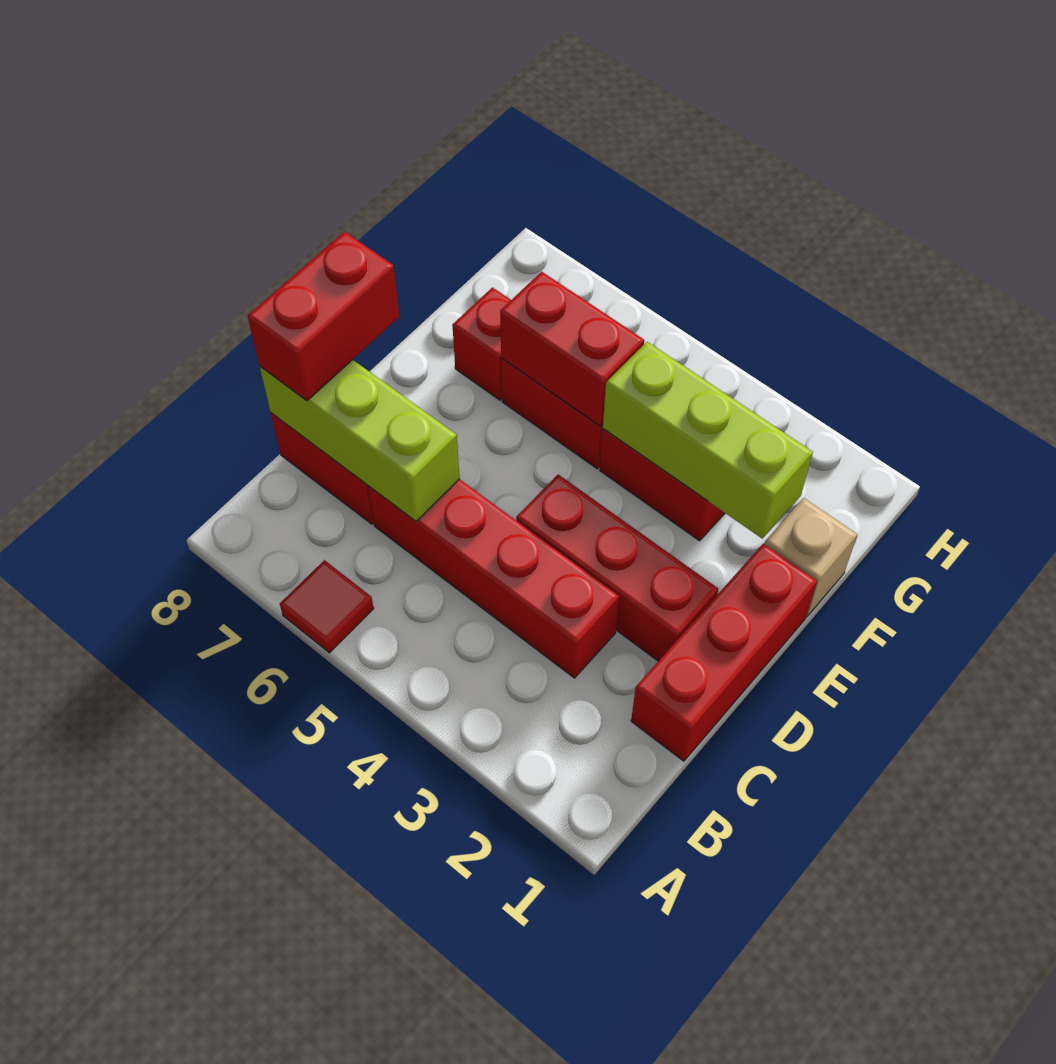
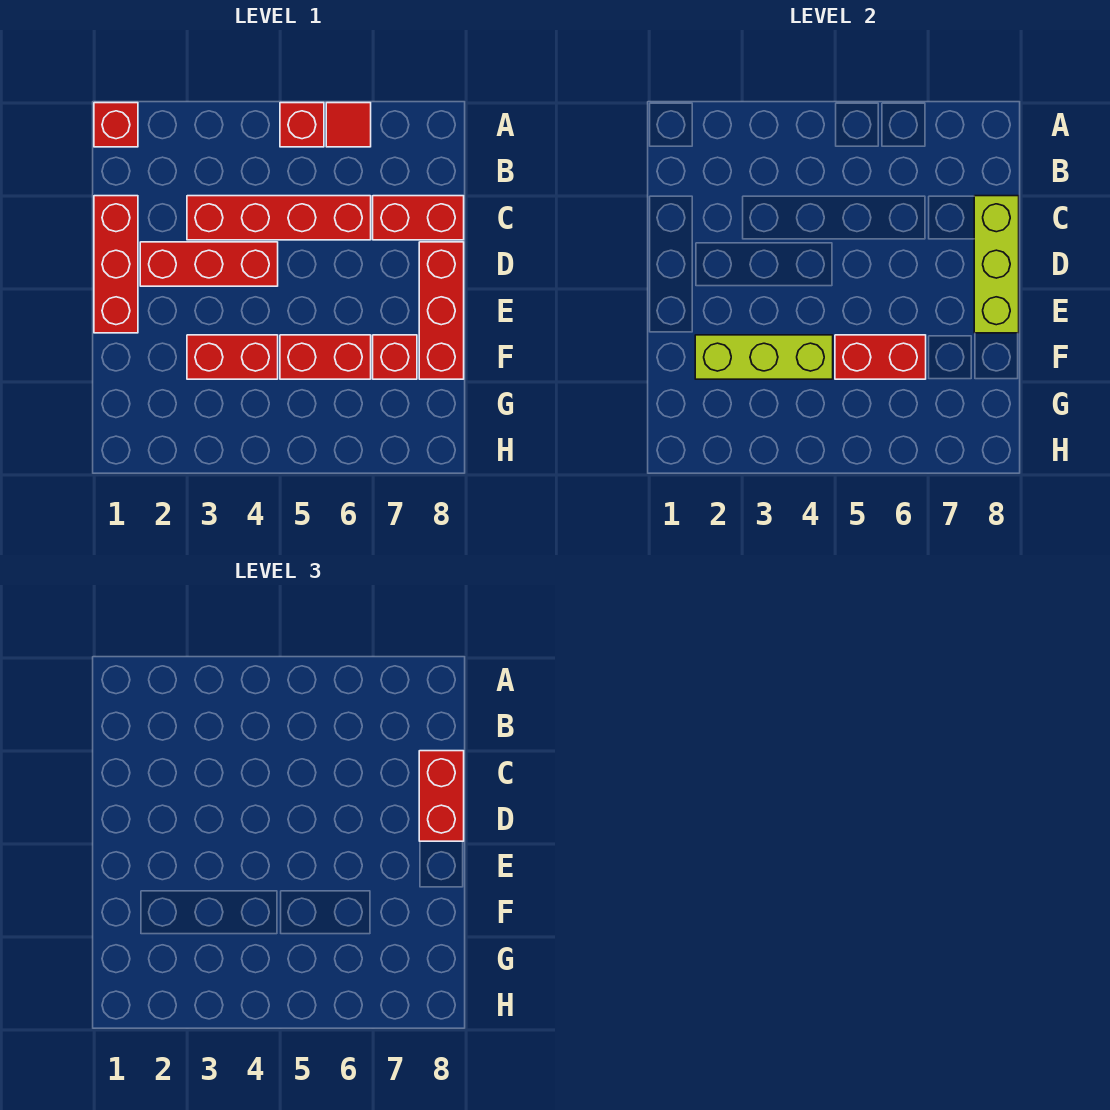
none -> red brick A1 level 1
none -> red brick A5 level 1
lime brick C6:C8 level 2 -> lime brick C8:E8 level 2
none -> red brick D8:F8 level 1
tan brick F1 level 1 -> none

